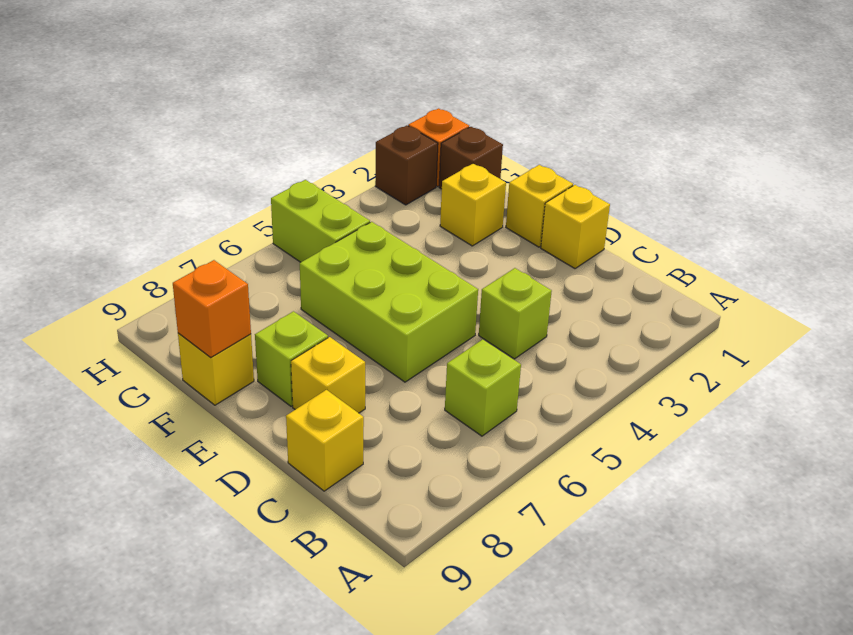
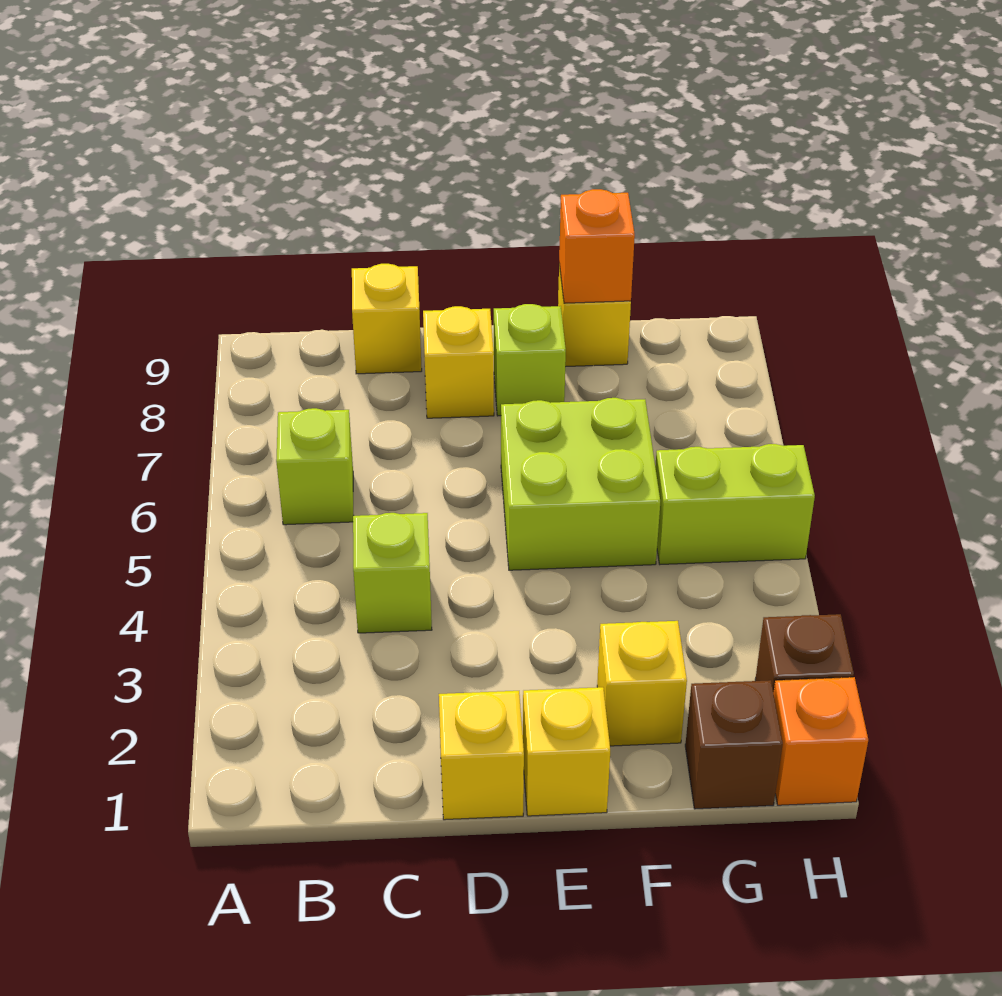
lime brick D5:F6 level 1 -> lime brick E5:F6 level 1

